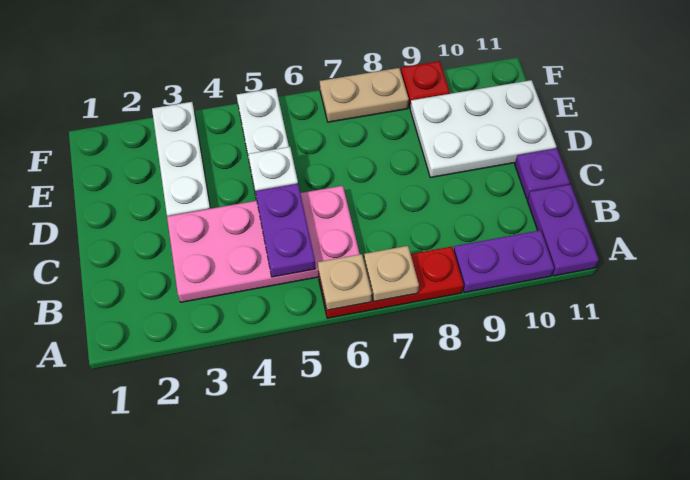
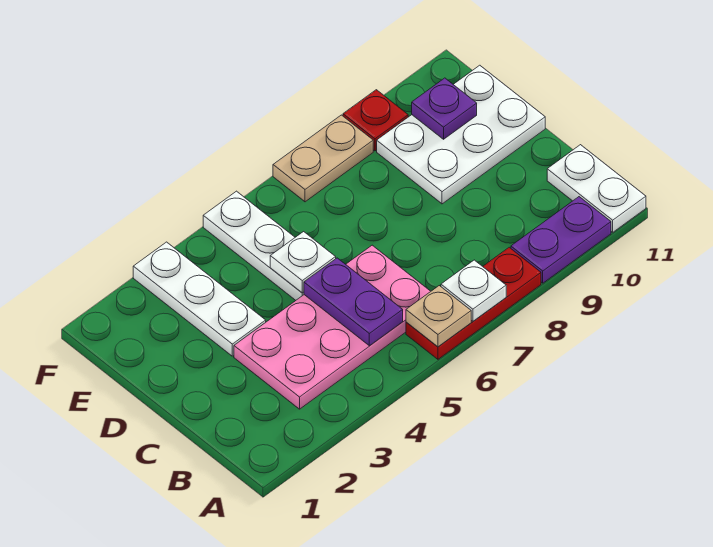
tan plate A7 level 2 -> white plate A7 level 2
purple plate A11:B11 level 1 -> white plate A11:B11 level 1
purple plate C11 level 1 -> purple plate E10 level 2

